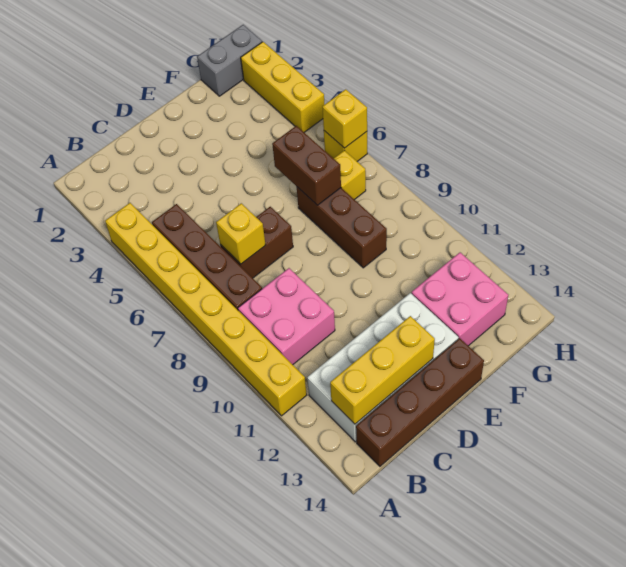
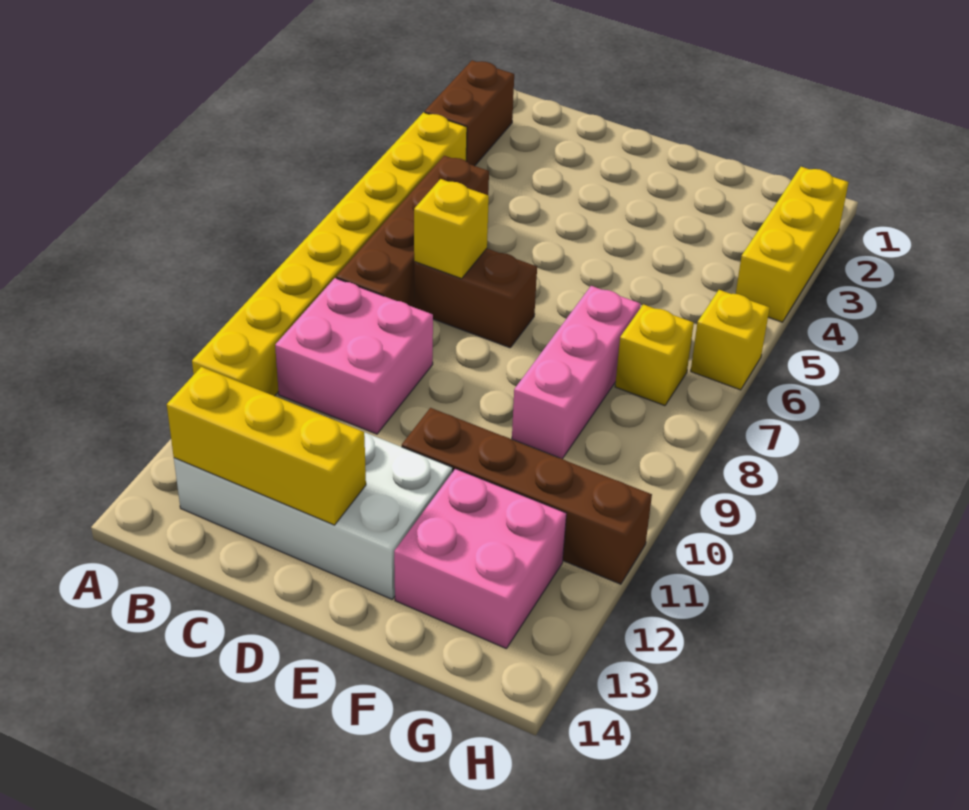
brown brick B14:E14 level 1 -> brown brick E11:H11 level 1
brown brick F6:F7 level 2 -> brown brick A2:A3 level 1
brown brick F7:F9 level 1 -> pink brick F7:F9 level 1
grey brick G1:H1 level 1 -> none
yellow brick H6 level 2 -> none

